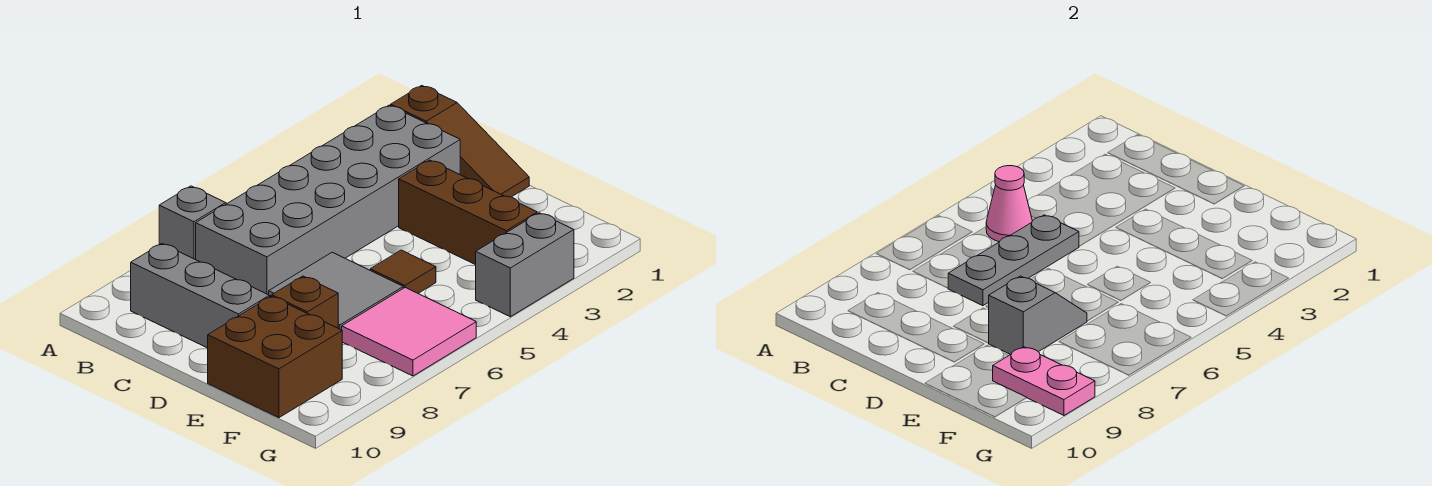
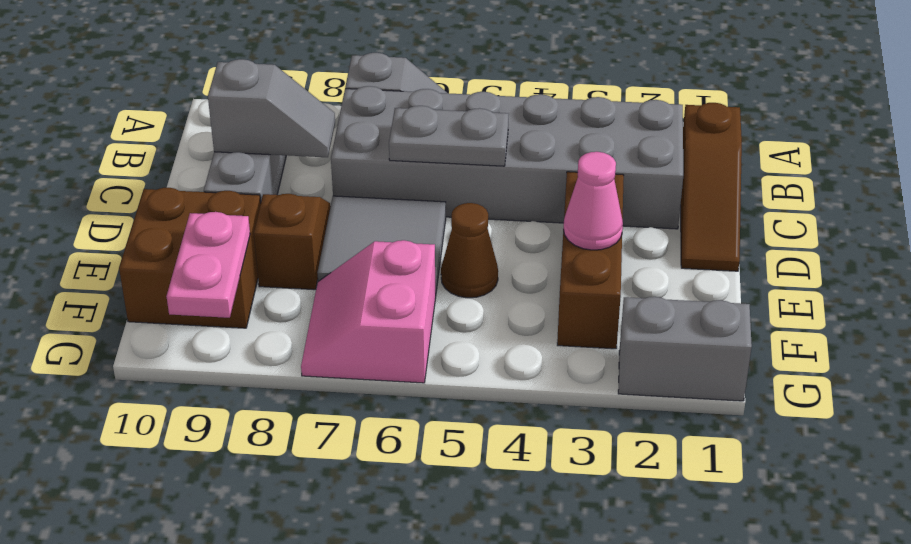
pink cone B5 level 2 -> pink cone E3 level 2
grey plate C5:C7 level 2 -> grey plate C5:C6 level 2
brown tile E5 level 1 -> brown cone E5 level 1
grey slope E7:E8 level 2 top 8 -> grey slope C8:C9 level 2 top 9
pink tile F6:G7 level 1 -> pink slope F6:G7 level 1 top 6
grey brick G3:G4 level 1 -> grey brick G1:G2 level 1

